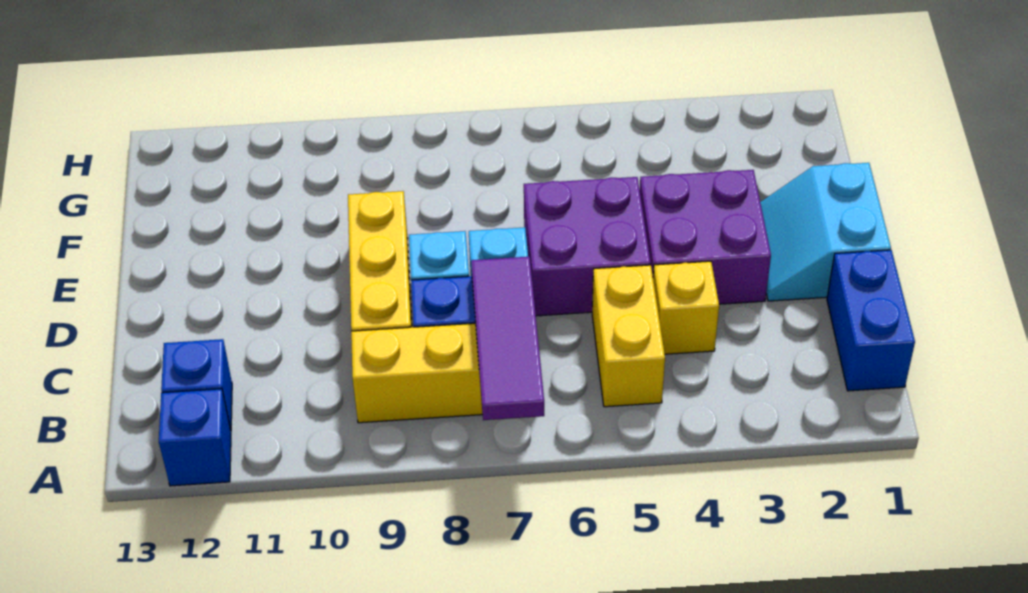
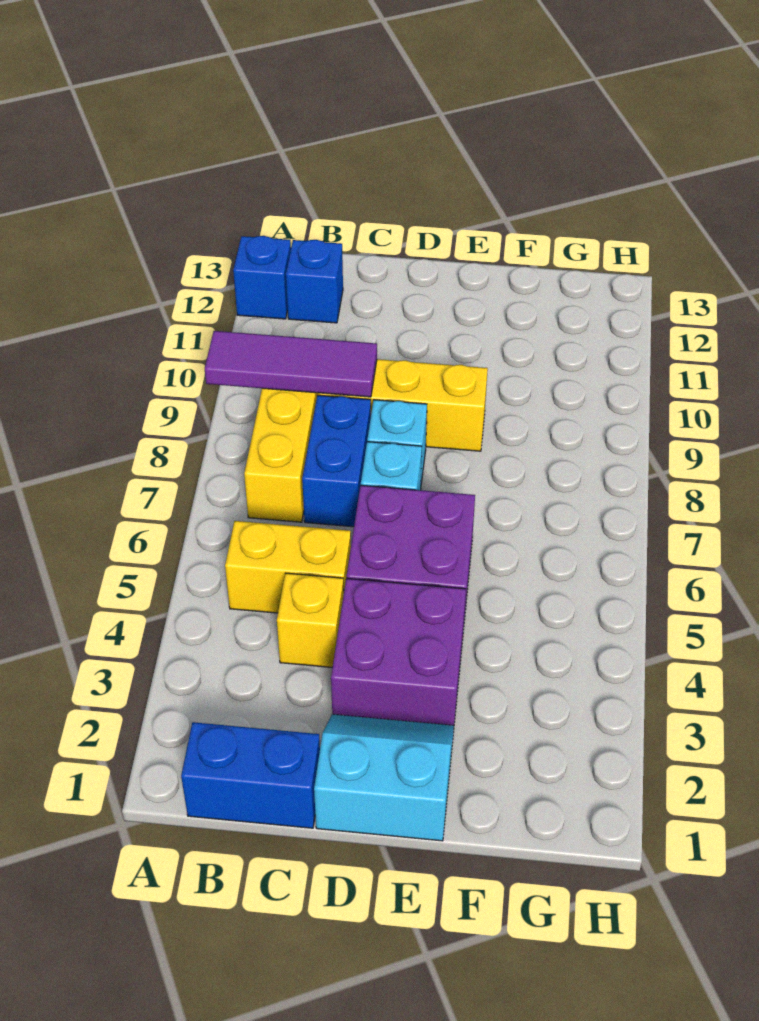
purple tile A7:C7 level 2 -> purple tile A9:C9 level 2

